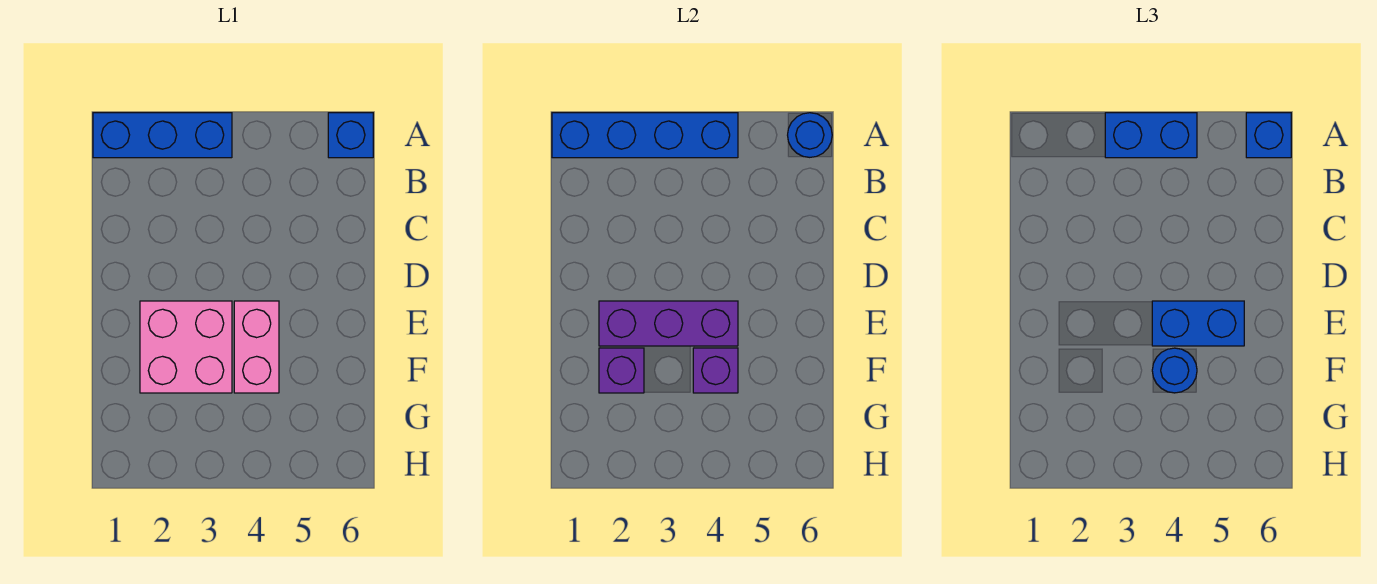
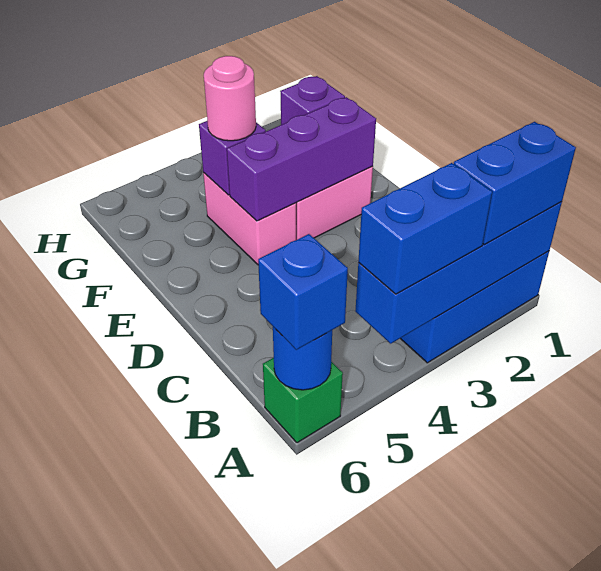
blue brick A6 level 1 -> green brick A6 level 1
blue brick E4:E5 level 3 -> blue brick A1:A2 level 3
blue round brick F4 level 3 -> pink round brick F4 level 3

